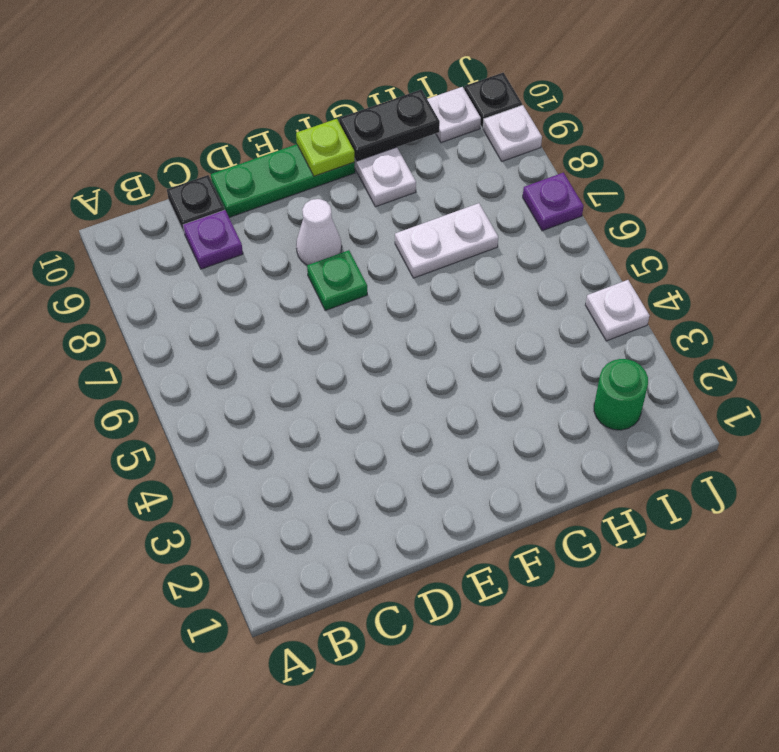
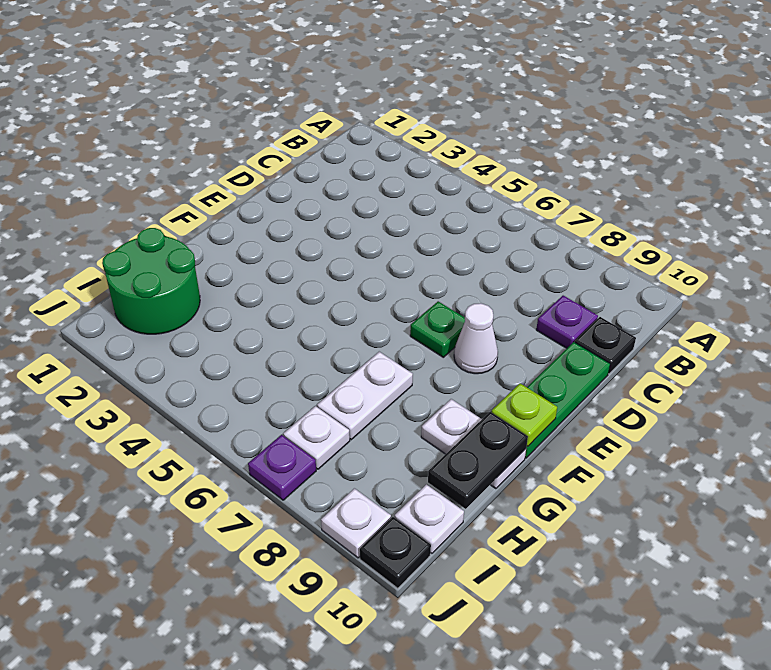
green round brick I2 level 1 -> green round brick H1:I2 level 1
white plate J4 level 1 -> white plate I7 level 1

